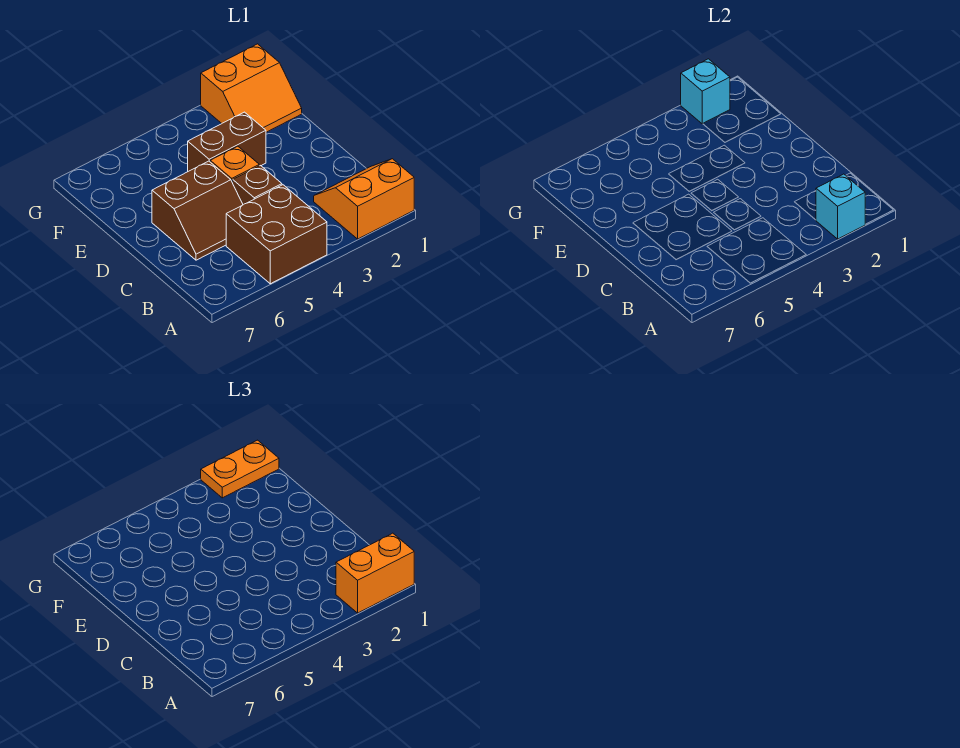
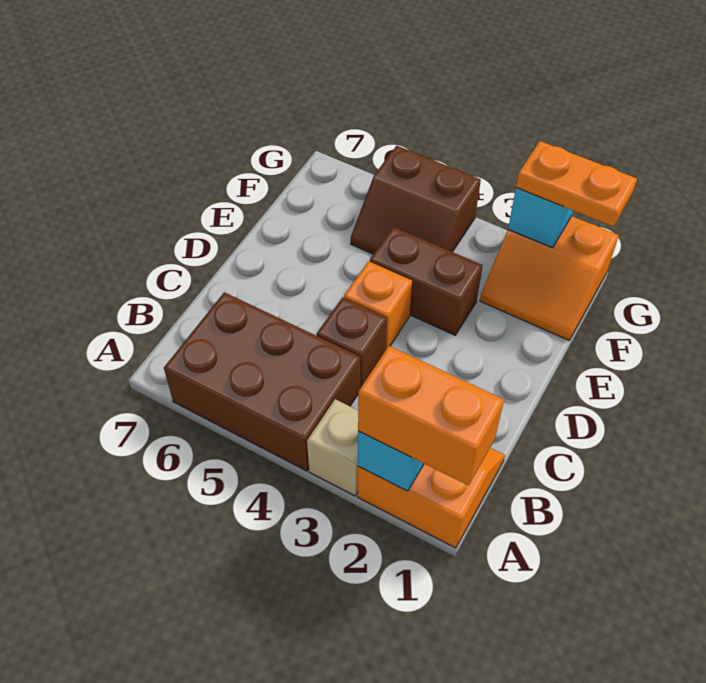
none -> tan brick A3 level 1
brown brick A4:B5 level 1 -> brown brick A4:B6 level 1
brown slope C5:D6 level 1 top D -> brown slope F4:G5 level 1 top G

